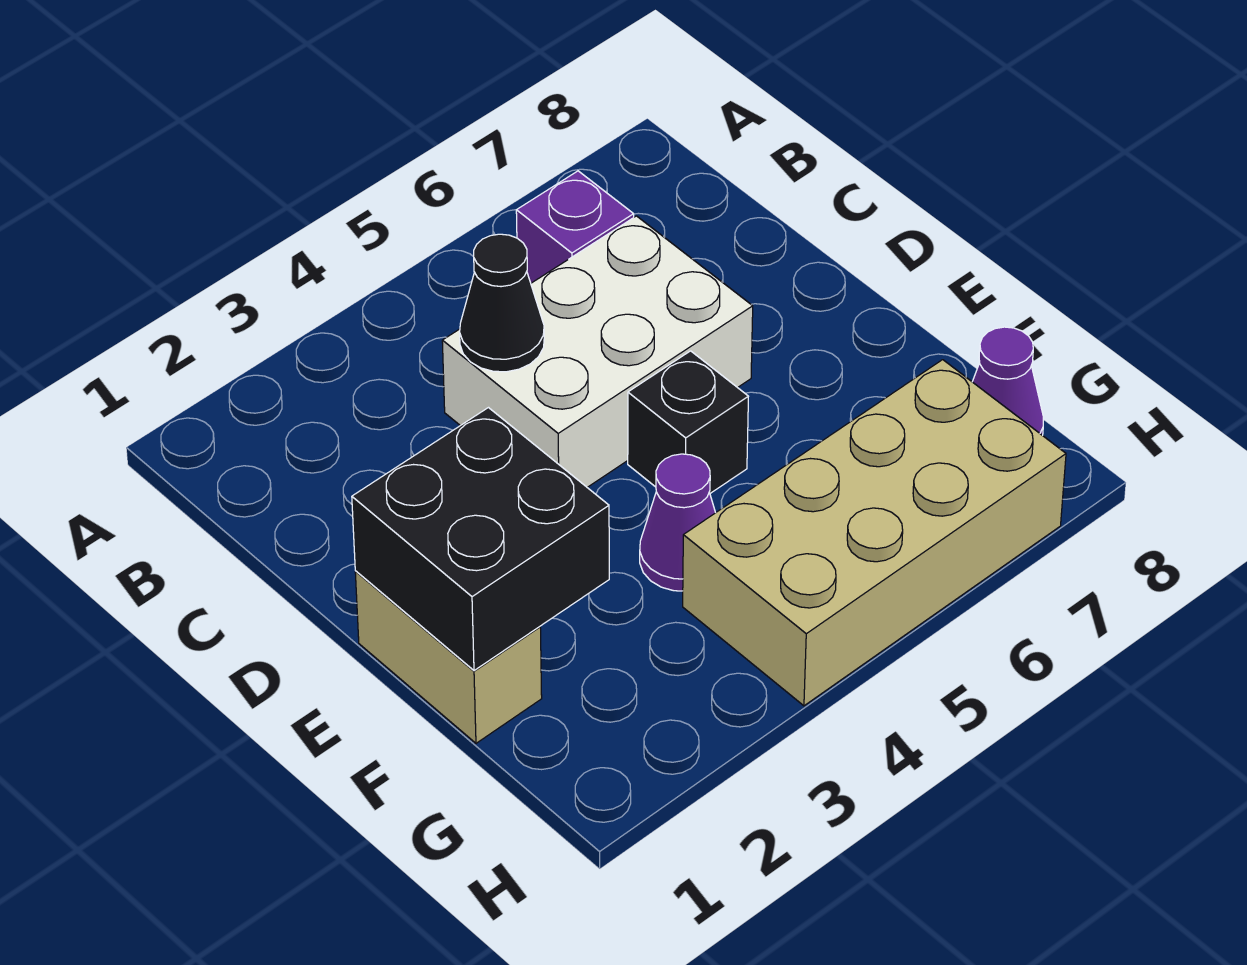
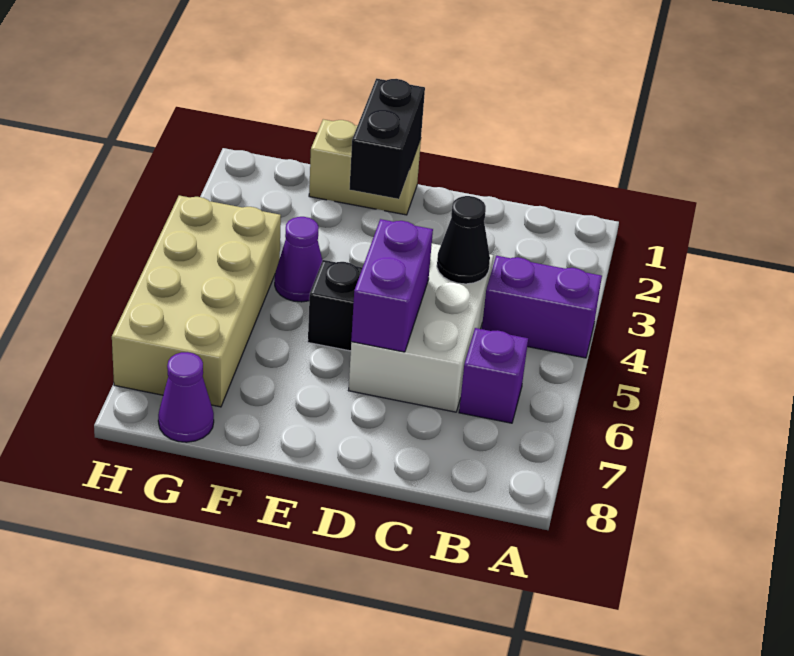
none -> purple brick A4:B4 level 1
none -> purple brick D5:D6 level 2
black brick E1:F2 level 2 -> black brick E1:E2 level 2

